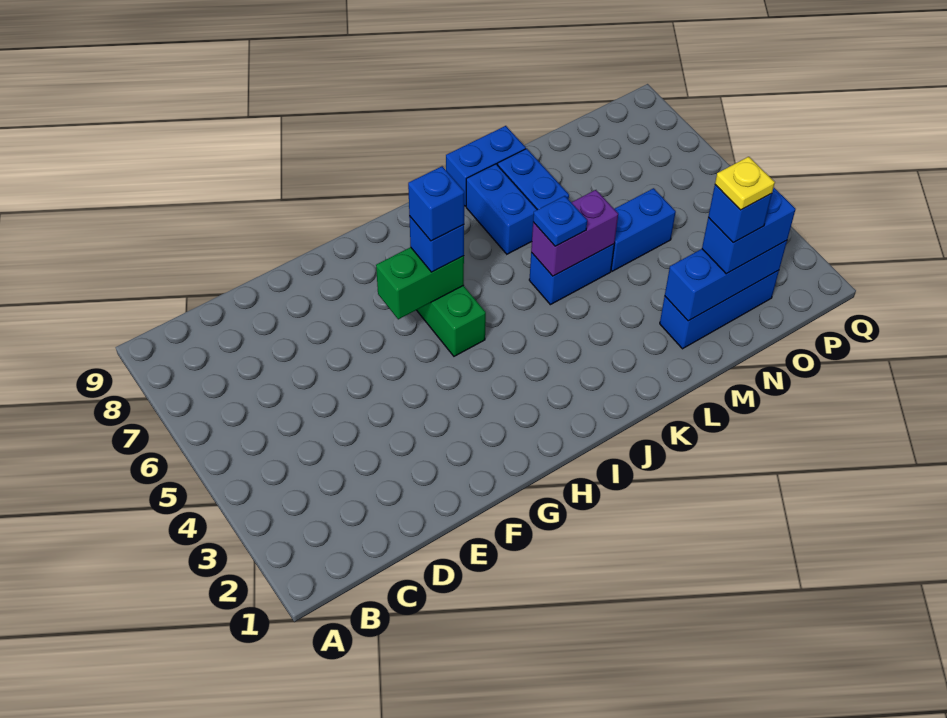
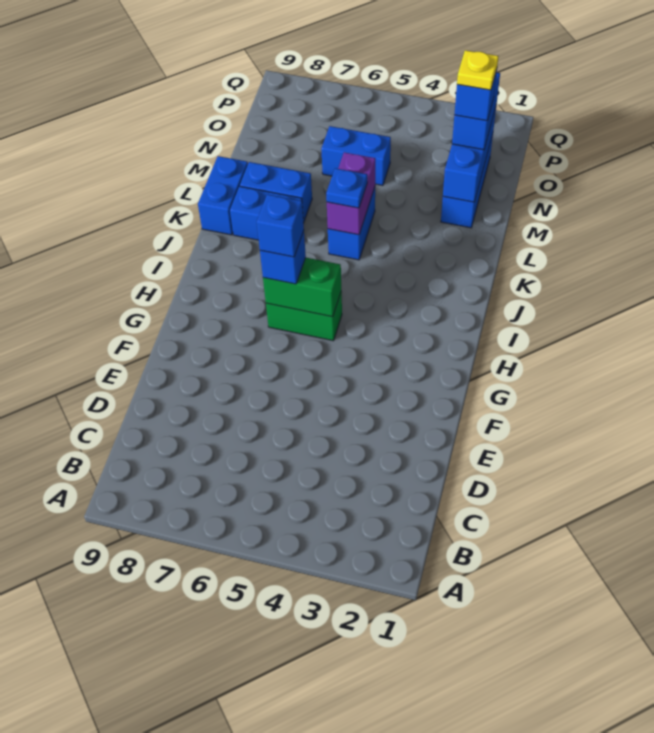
green brick G6:H6 level 2 -> green brick H5:H6 level 2
blue brick M5:N5 level 1 -> blue brick N5:N6 level 1

